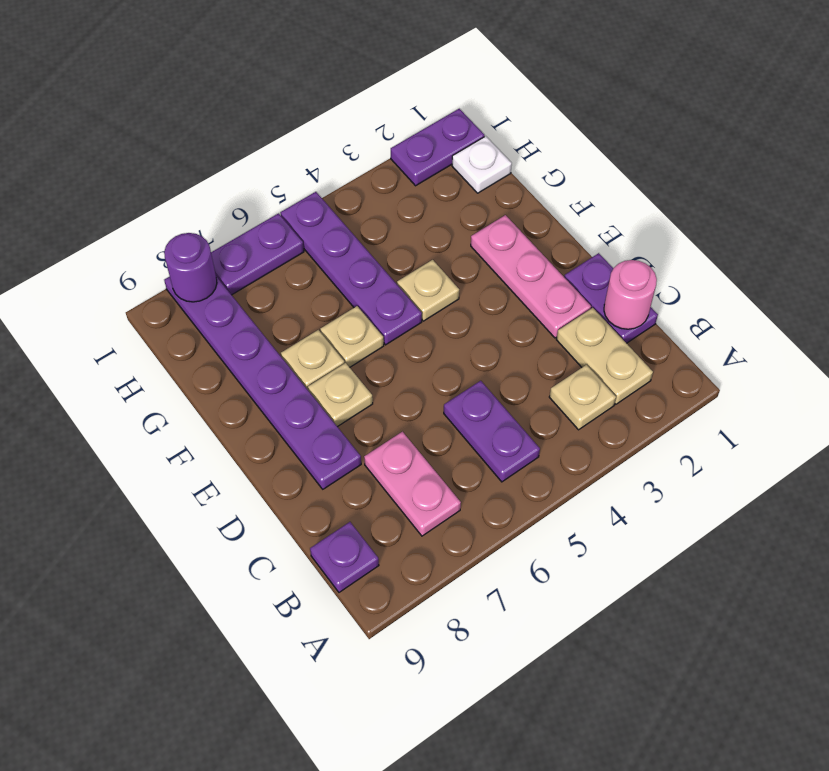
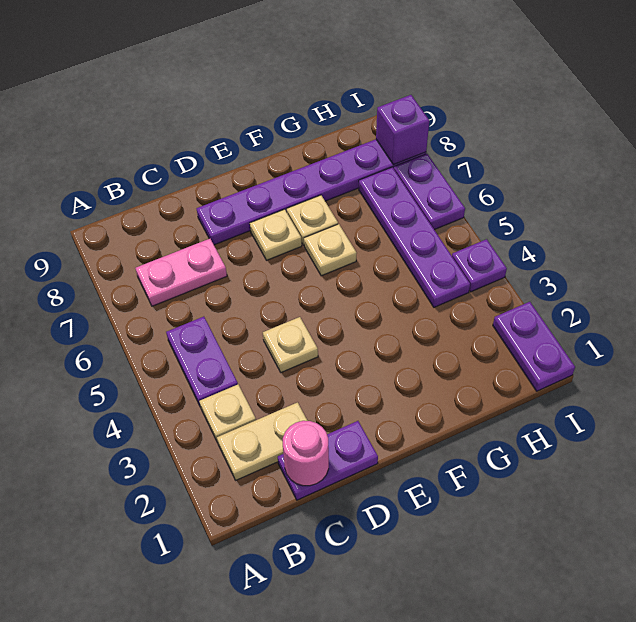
purple plate B5:C5 level 1 -> purple plate B4:B5 level 1
purple plate B9 level 1 -> purple plate I4 level 1
pink plate D2:F2 level 1 -> none
tan plate F4 level 1 -> tan plate D4 level 1
purple plate F5:I5 level 1 -> purple plate H4:H7 level 1
white plate H1 level 1 -> none
purple round brick I8 level 2 -> purple brick I8 level 2

